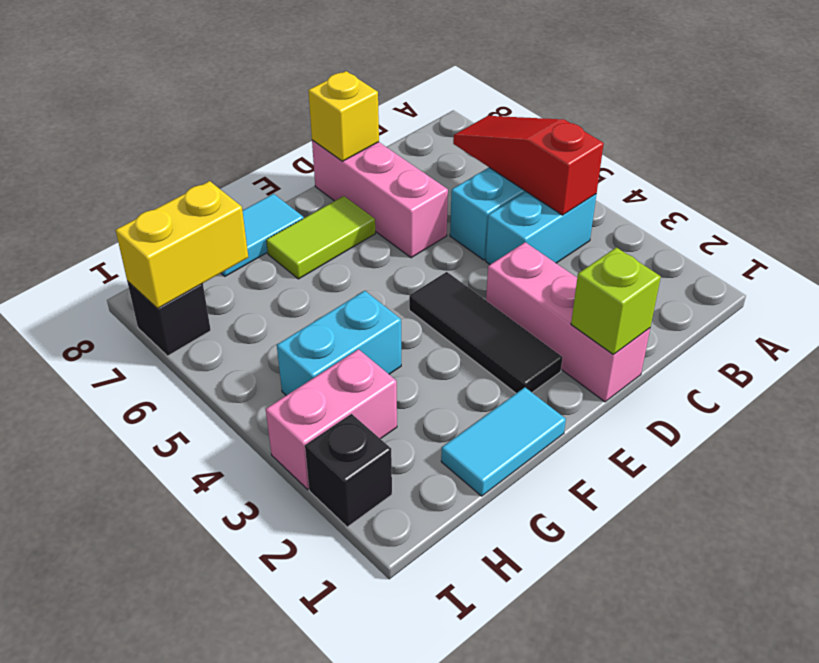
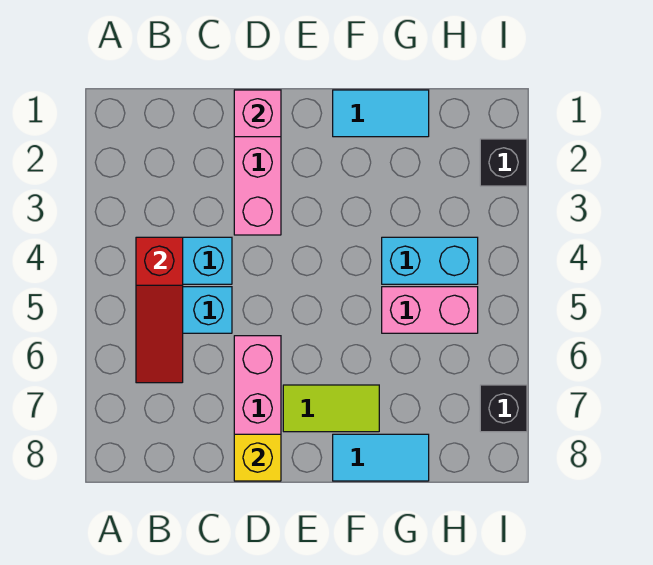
lime brick D1 level 2 -> pink brick D1 level 2
black tile E2:E4 level 1 -> none
pink brick H3:I3 level 1 -> pink brick G5:H5 level 1
yellow brick H7:I7 level 2 -> none

